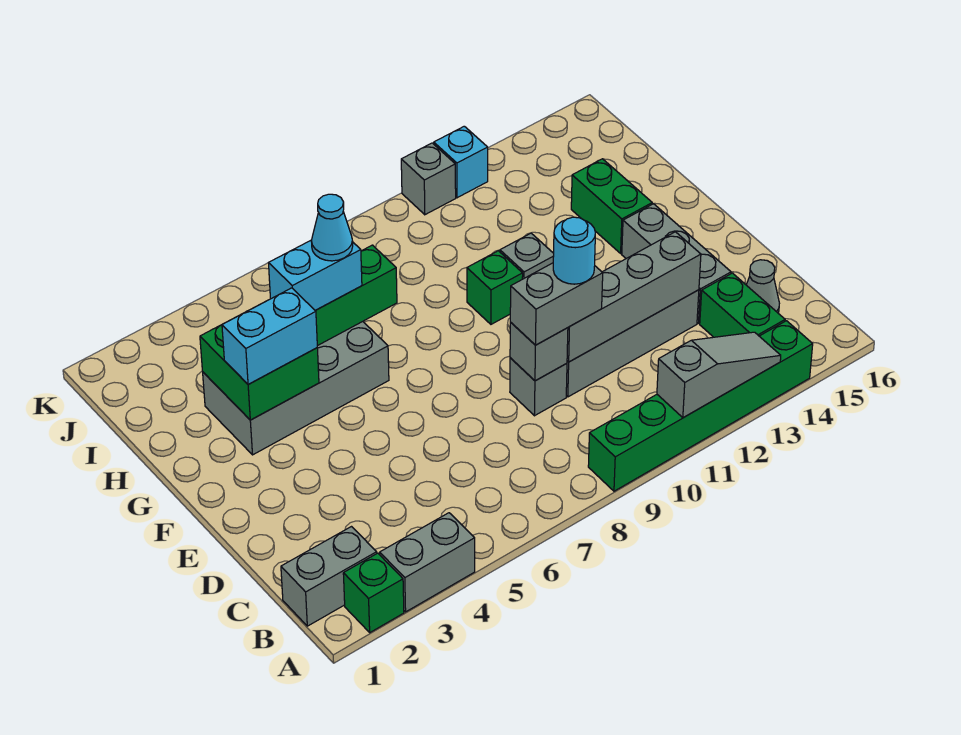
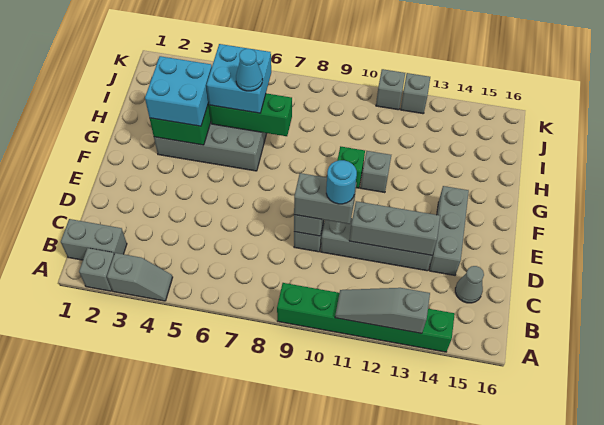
green brick A2 level 1 -> grey brick A2 level 1
grey brick A3:A4 level 1 -> grey slope A3:A4 level 1 top 3
grey slope A11:A13 level 2 top 11 -> grey slope A11:A13 level 2 top 13
green brick B14:C14 level 1 -> none
grey brick D10:D13 level 2 -> grey brick D11:D13 level 2
cyan brick G3:G4 level 3 -> cyan brick G3:H4 level 3
green brick G14:H14 level 1 -> none
cyan brick H5:H6 level 3 -> cyan brick H5:I6 level 3
cyan brick K12 level 1 -> grey brick K12 level 1

